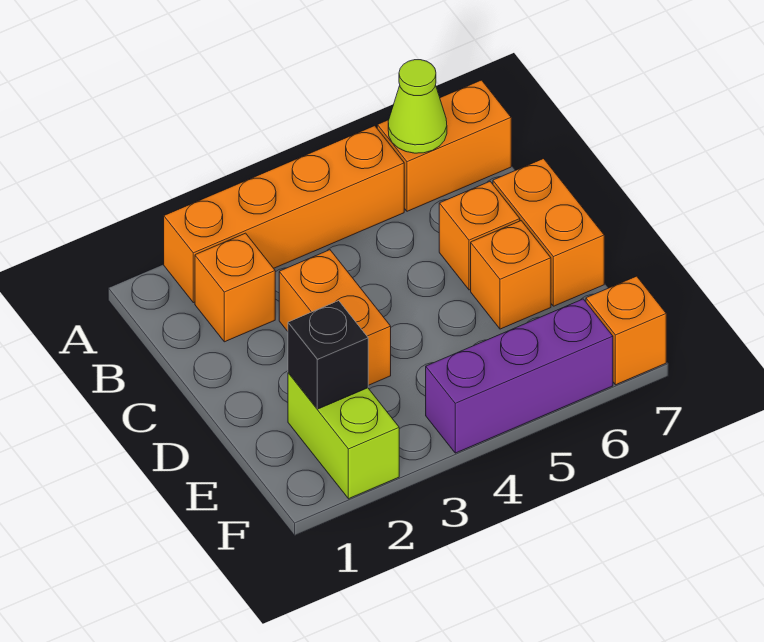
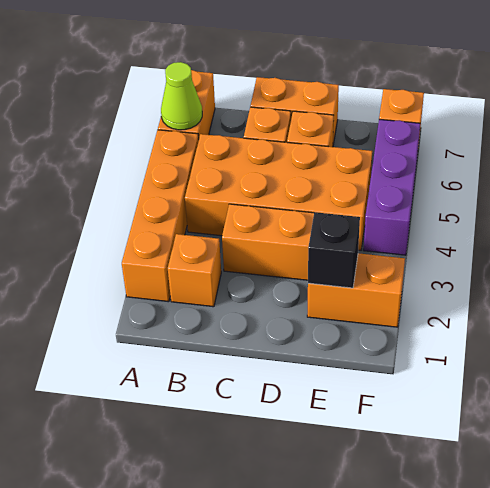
none -> orange brick B4:E5 level 1
lime brick E2:F2 level 1 -> orange brick E2:F2 level 1

